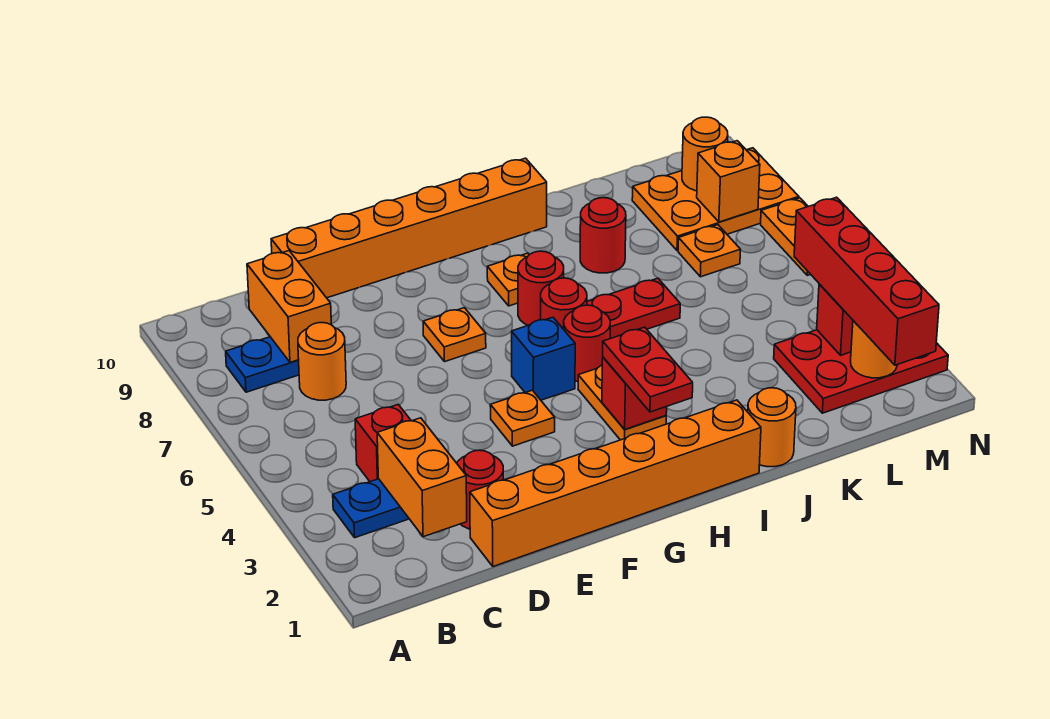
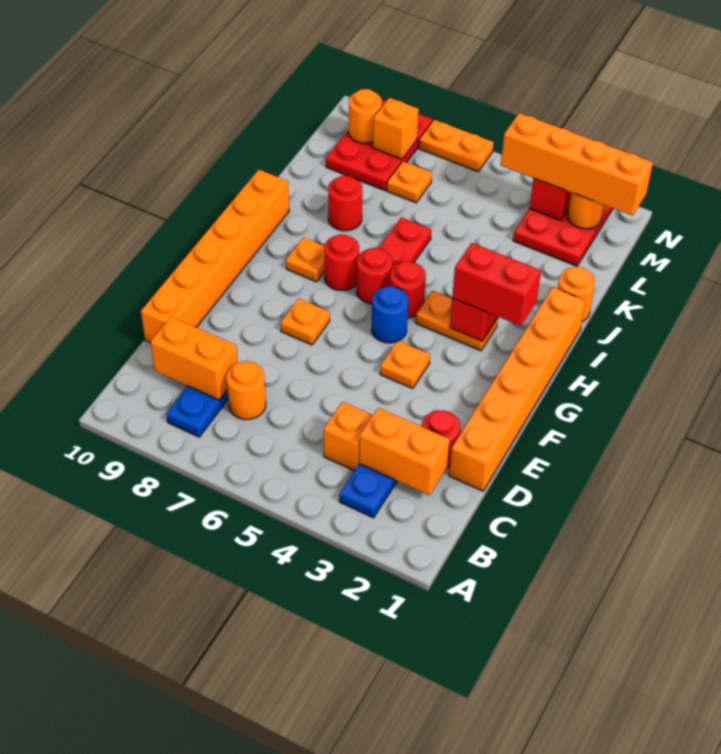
red brick C4 level 1 -> orange brick C4 level 1
blue brick G5 level 1 -> blue round brick G5 level 1
red plate H2:H3 level 3 -> red brick H2:H3 level 3
orange plate L8:N9 level 1 -> red plate L8:N9 level 1
red brick M1:M4 level 3 -> orange brick M1:M4 level 3

